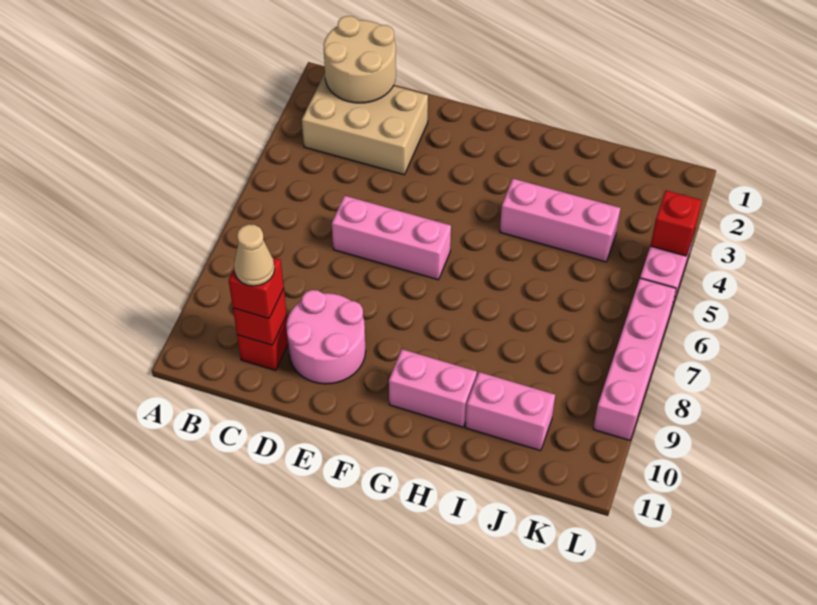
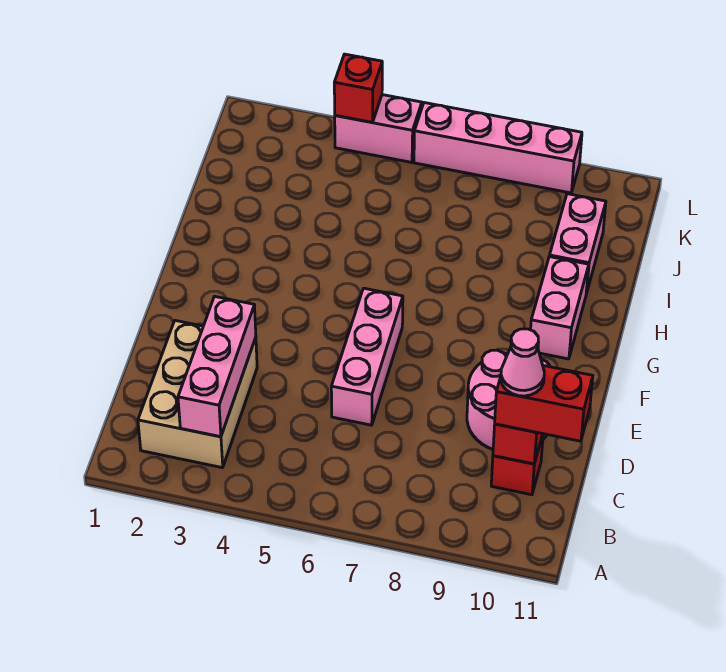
tan round brick B1:C2 level 2 -> none
red brick C10 level 3 -> red brick C10:C11 level 3
tan cone C10 level 4 -> pink cone C10 level 4
pink brick H4:J4 level 1 -> pink brick B3:D3 level 2

